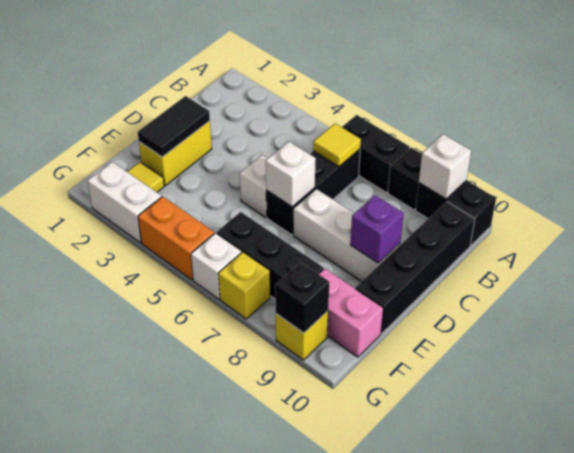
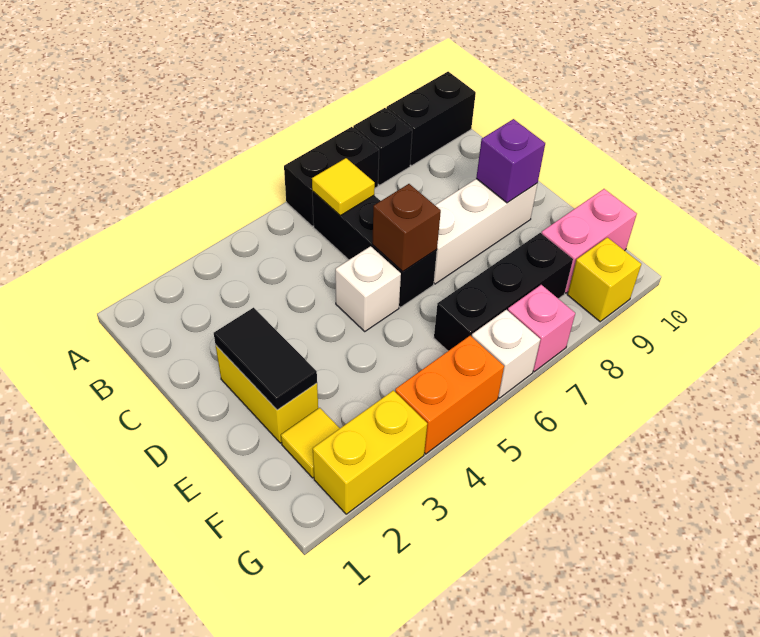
white brick A9 level 2 -> none
black brick B10:E10 level 1 -> none
white brick D6 level 2 -> brown brick D6 level 2
white brick G2:G3 level 1 -> yellow brick G2:G3 level 1
yellow brick G7 level 1 -> pink brick G7 level 1
black brick G9 level 2 -> none

